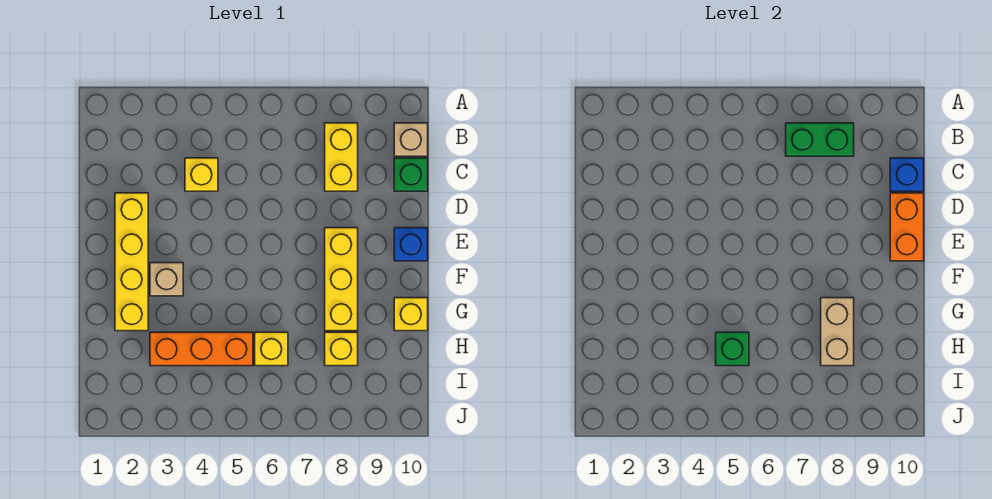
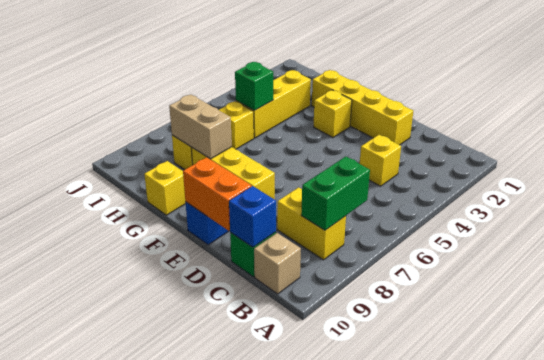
tan brick F3 level 1 -> yellow brick F3 level 1
orange brick H3:H5 level 1 -> yellow brick H3:H5 level 1

